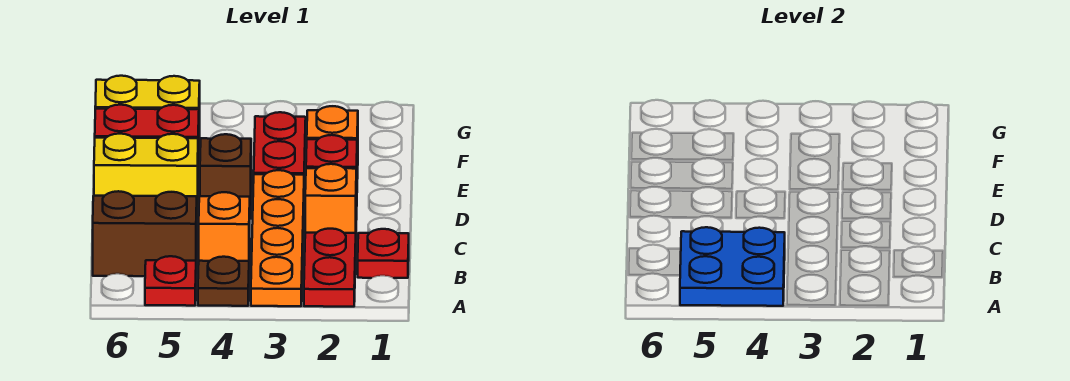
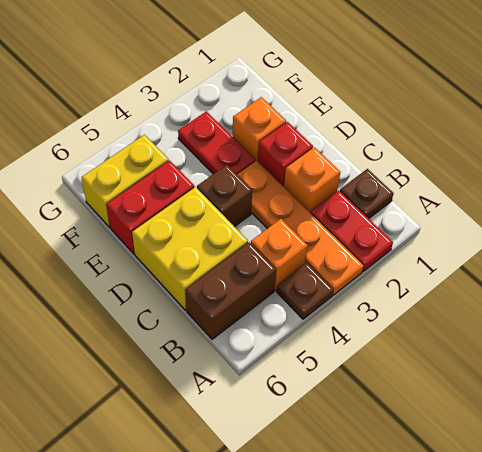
blue plate A4:B5 level 2 -> none
red plate A5 level 1 -> none
red plate B1 level 1 -> brown plate B1 level 1
yellow brick D5:D6 level 1 -> yellow brick C5:D6 level 1

